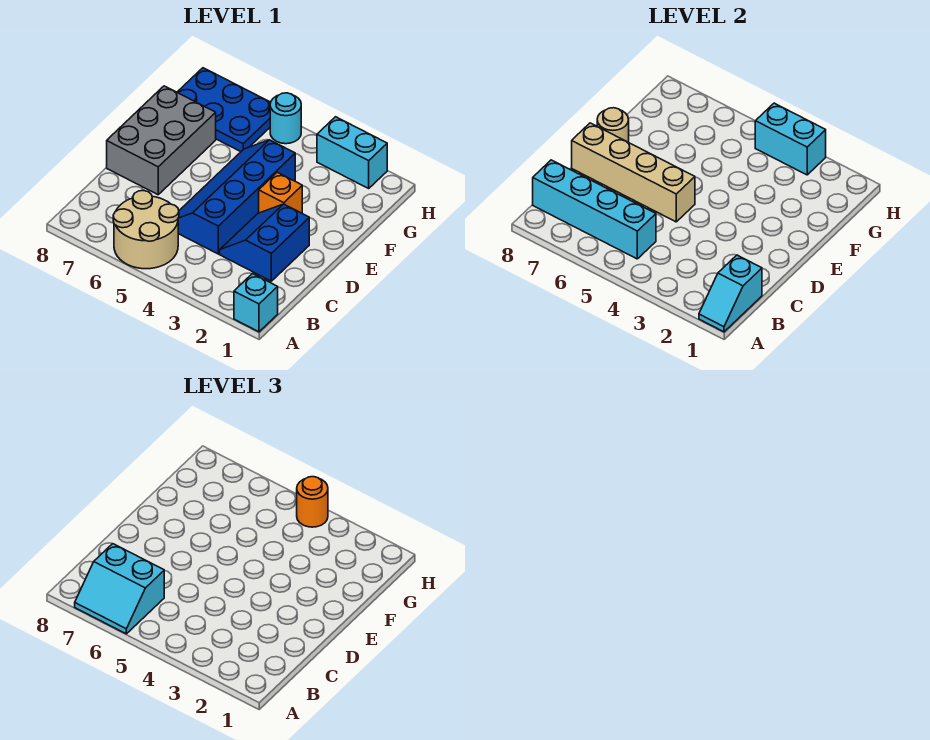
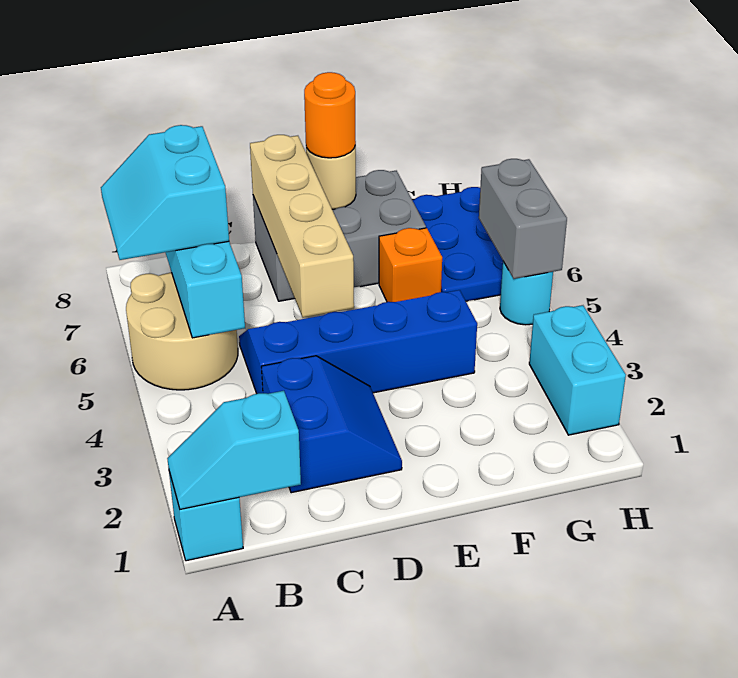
blue slope C2:D3 level 1 top 2 -> blue slope C2:D3 level 1 top C
orange brick E3 level 1 -> orange brick F6 level 1
cyan brick H3:H4 level 2 -> none
orange round brick H4 level 3 -> orange round brick E8 level 3
none -> grey brick H5:H6 level 2

